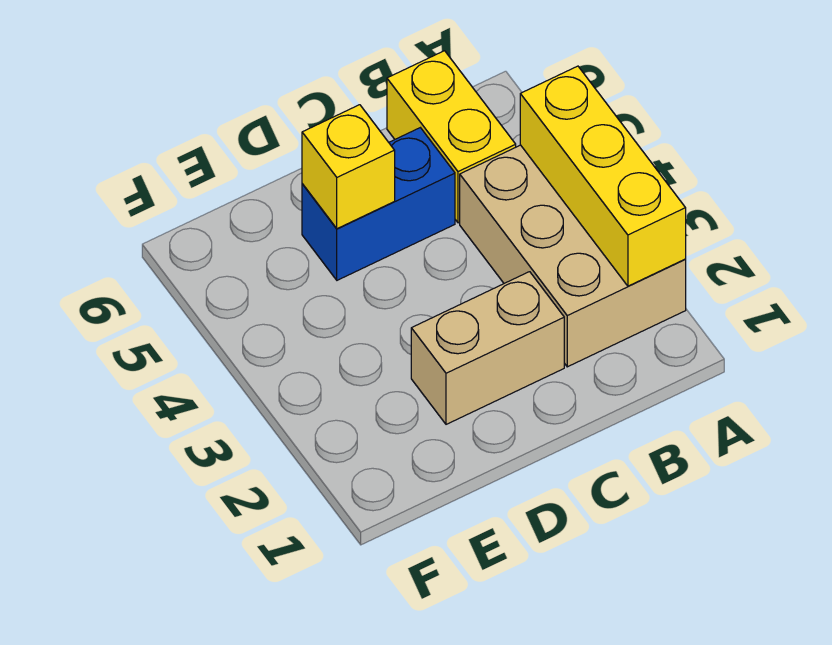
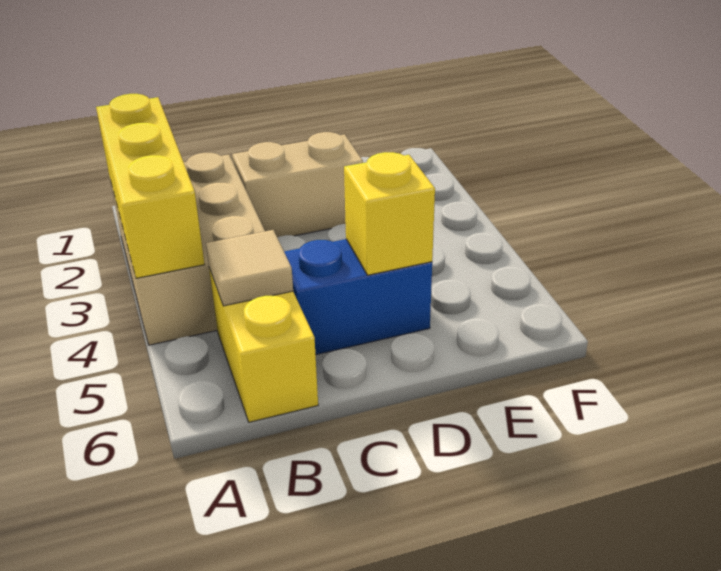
none -> tan tile B5 level 2

